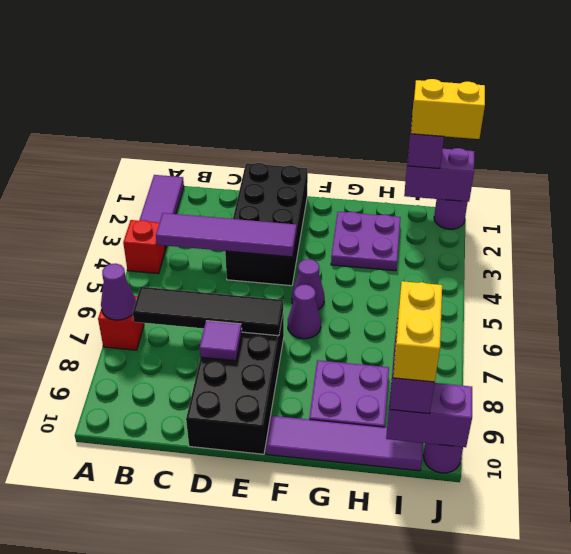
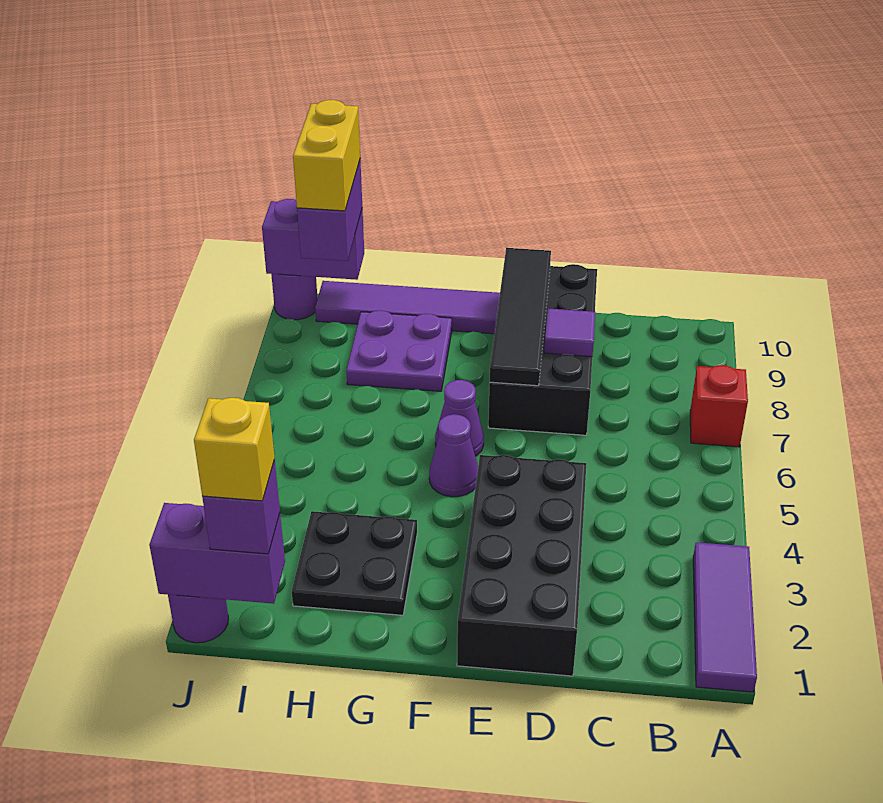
red brick A4 level 1 -> none
purple cone A7 level 2 -> none
purple tile B4:E4 level 2 -> none
black tile B7:E7 level 2 -> black tile E7:E10 level 2
purple plate G2:H3 level 1 -> black plate G2:H3 level 1
yellow brick I1:J1 level 4 -> yellow brick I1 level 4

